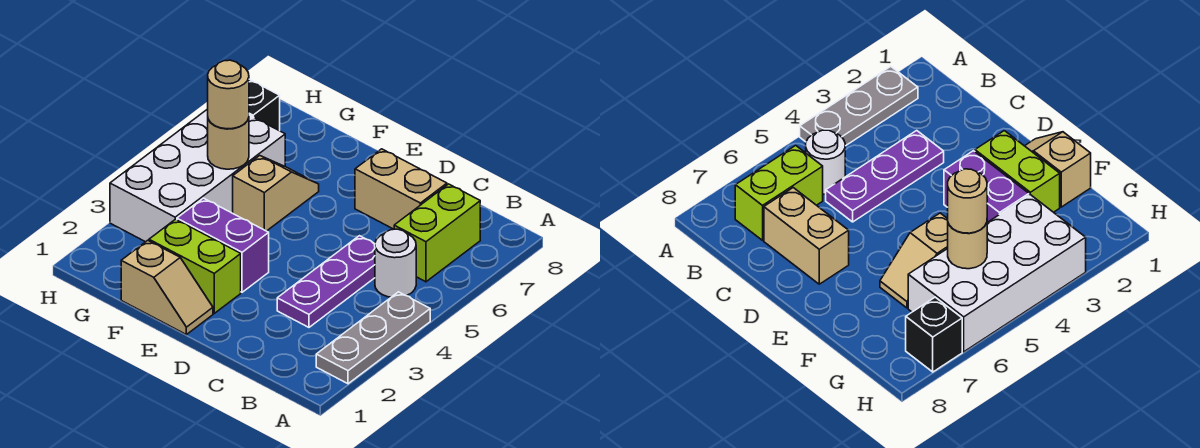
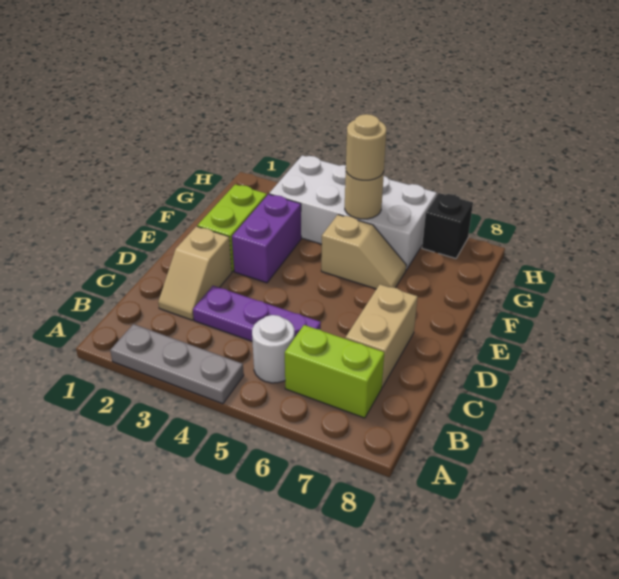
tan slope E1:F1 level 1 top F -> tan slope C2:D2 level 1 top D

